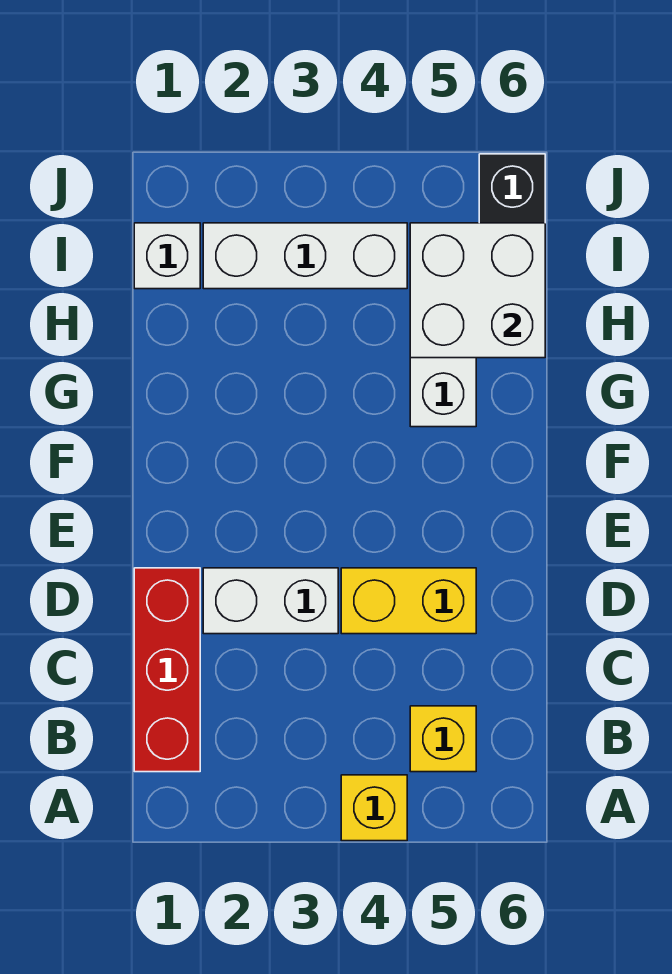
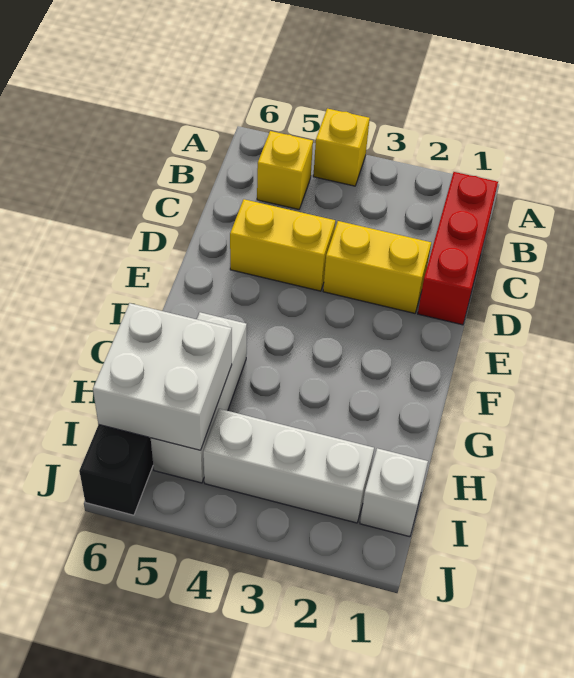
white brick D2:D3 level 1 -> yellow brick D2:D3 level 1

